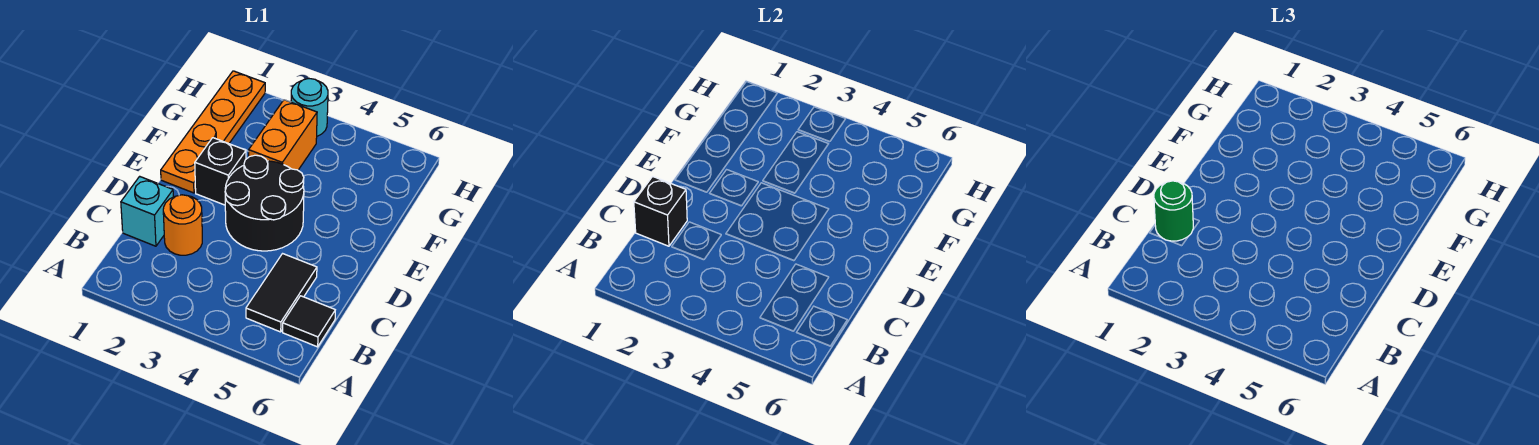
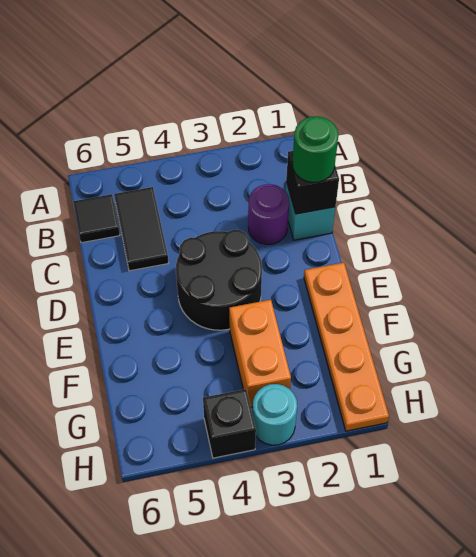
orange round brick C2 level 1 -> purple round brick C2 level 1
black brick E2 level 1 -> black brick H4 level 1

